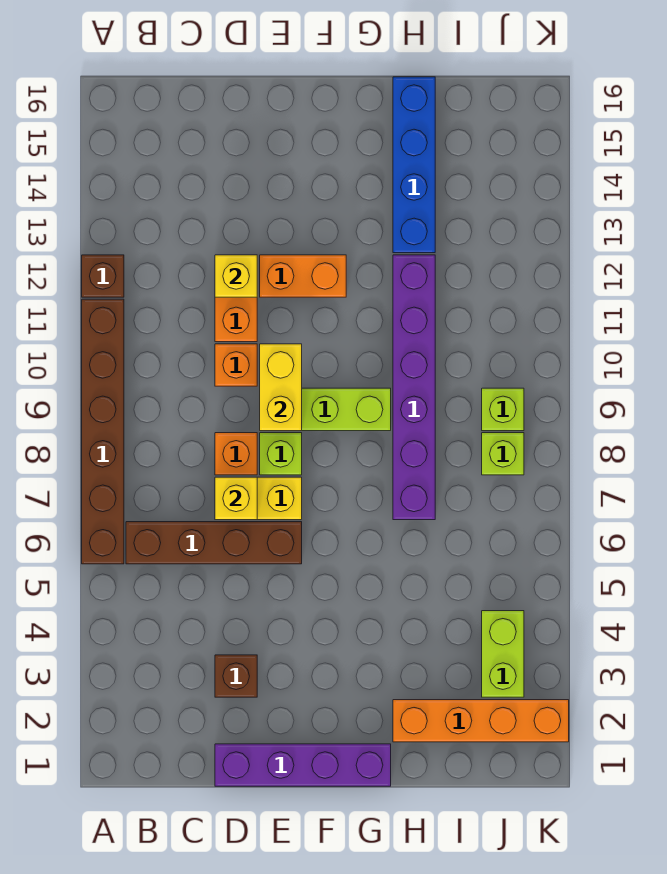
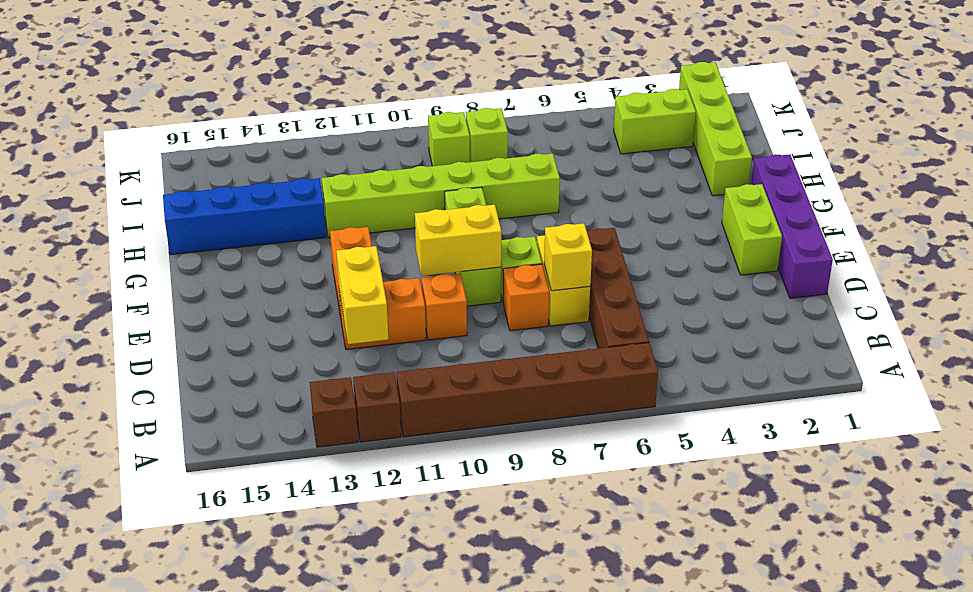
brown brick D3 level 1 -> brown brick A13 level 1
yellow brick D12 level 2 -> yellow brick C12:D12 level 2
none -> lime brick E2:F2 level 1
orange brick H2:K2 level 1 -> lime brick H2:K2 level 1
purple brick H7:H12 level 1 -> lime brick H7:H12 level 1

